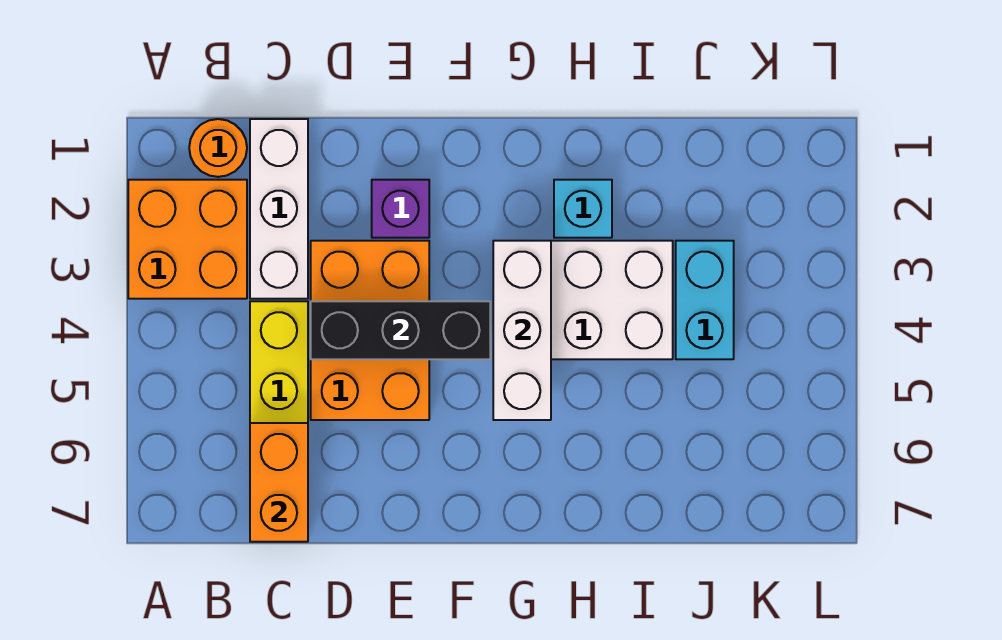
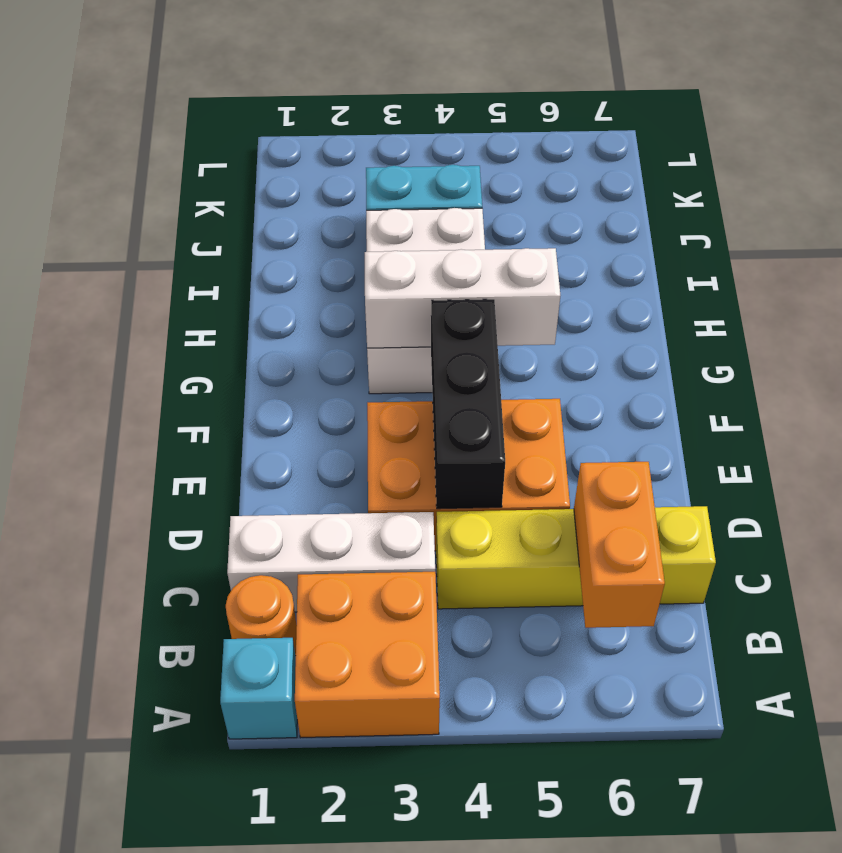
orange brick C6:C7 level 2 -> orange brick B6:C6 level 2
purple brick E2 level 1 -> none
cyan brick H2 level 1 -> cyan brick A1 level 1

